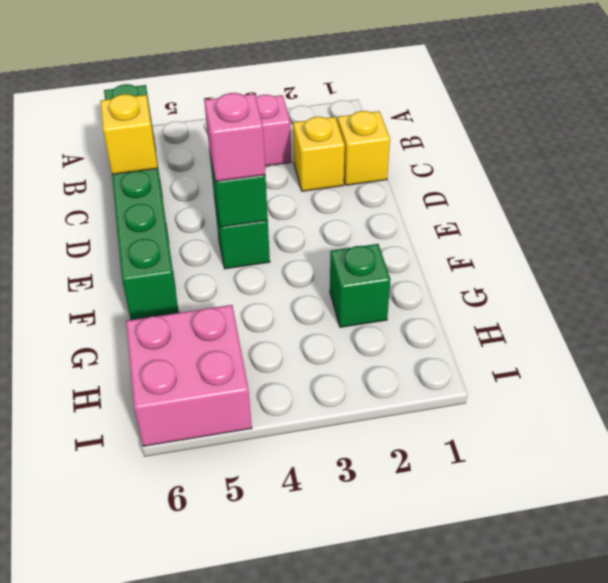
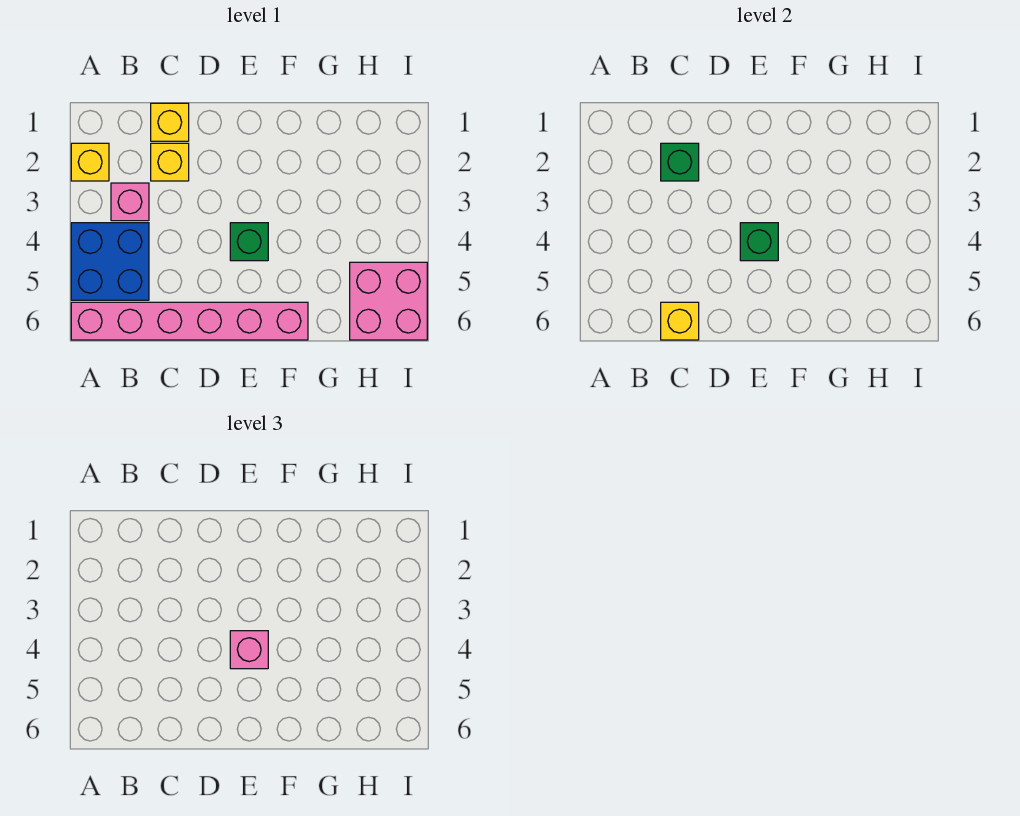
none -> yellow brick A2 level 1
none -> blue brick A4:B5 level 1
green brick A6:F6 level 1 -> pink brick A6:F6 level 1
green brick G2 level 1 -> green brick C2 level 2

